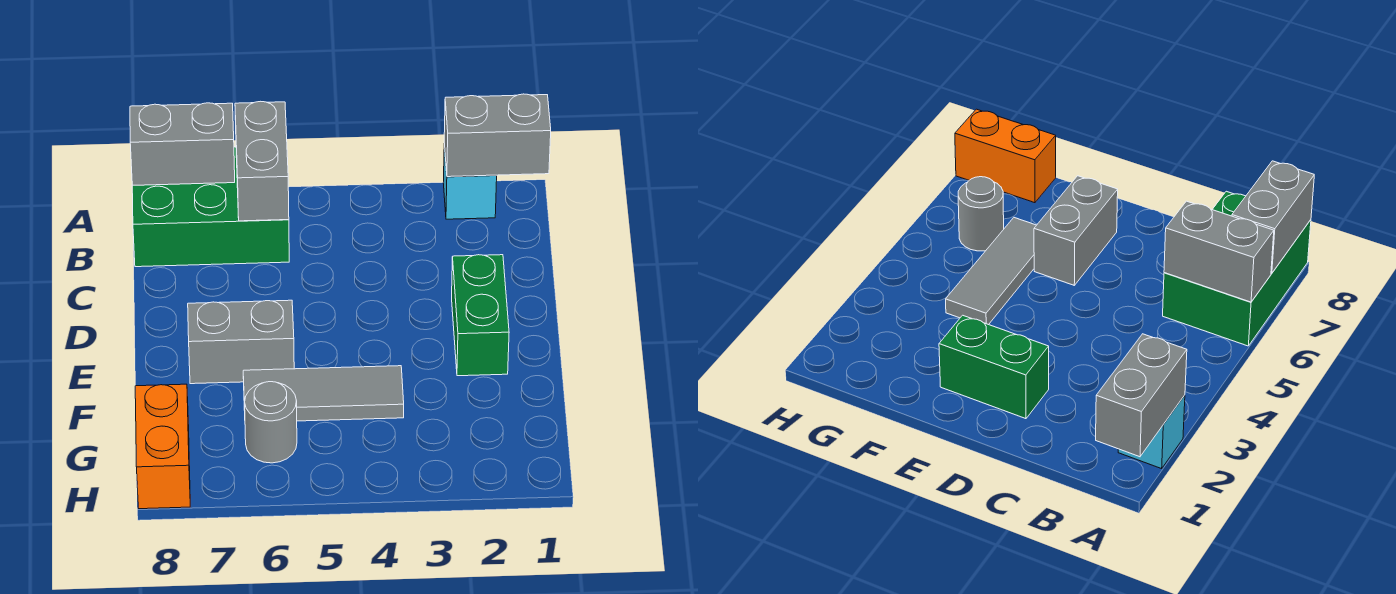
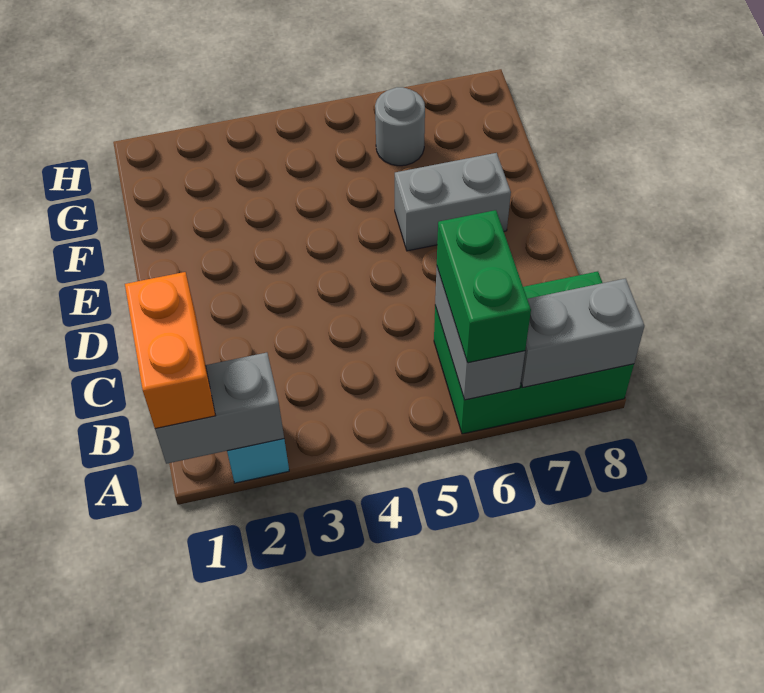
green brick D2:E2 level 1 -> green brick A6:B6 level 3
grey tile F4:F6 level 1 -> none
orange brick G8:H8 level 1 -> orange brick A1:B1 level 3

